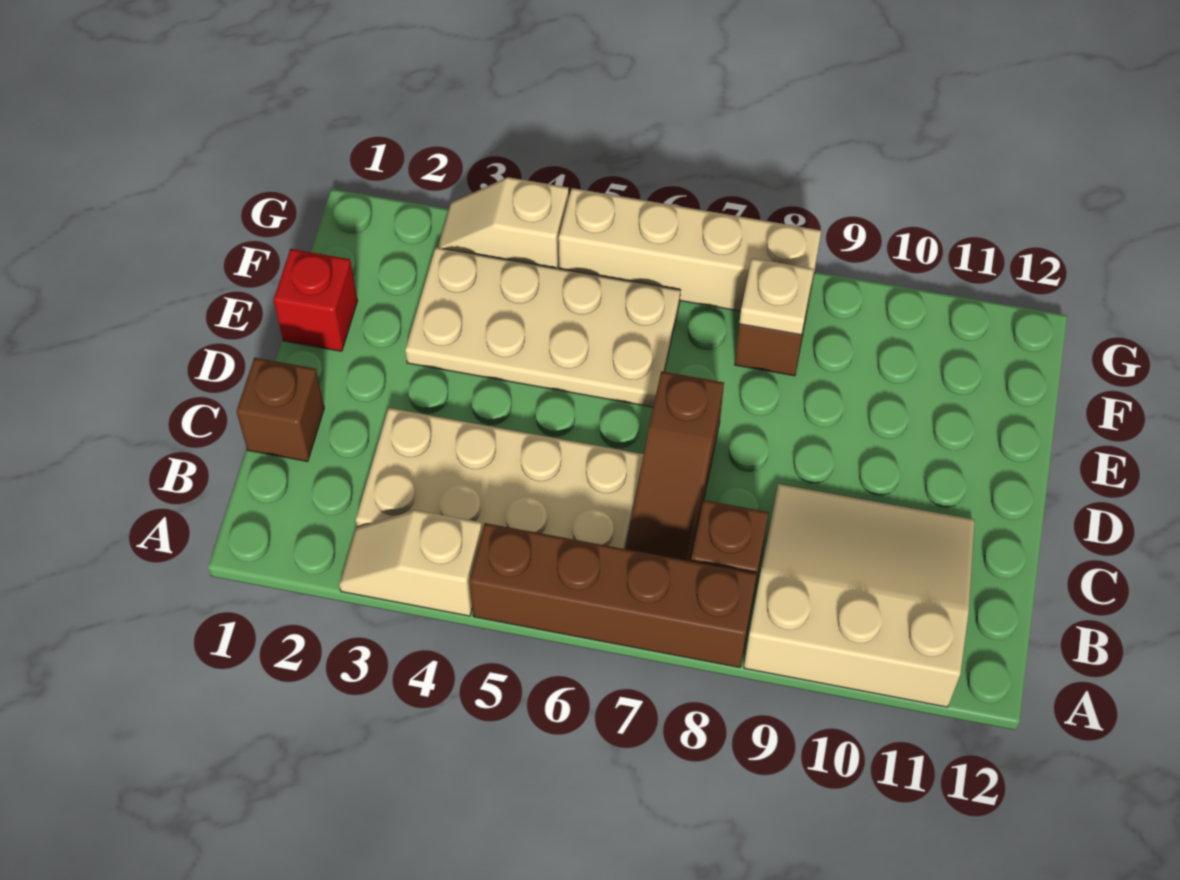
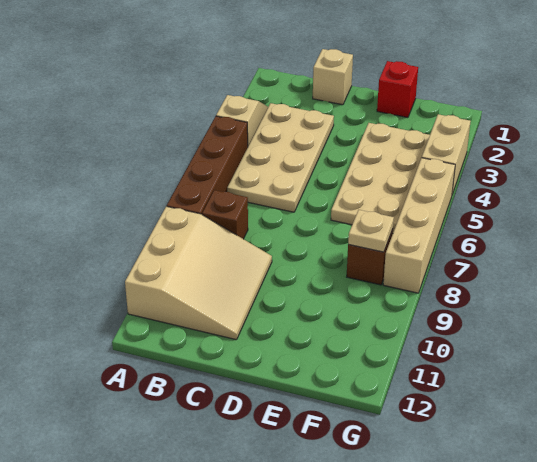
brown slope B7:D7 level 1 top D -> none
brown brick C1 level 1 -> tan brick C1 level 1
tan slope G3:G4 level 1 top 4 -> tan brick G3:G4 level 1

